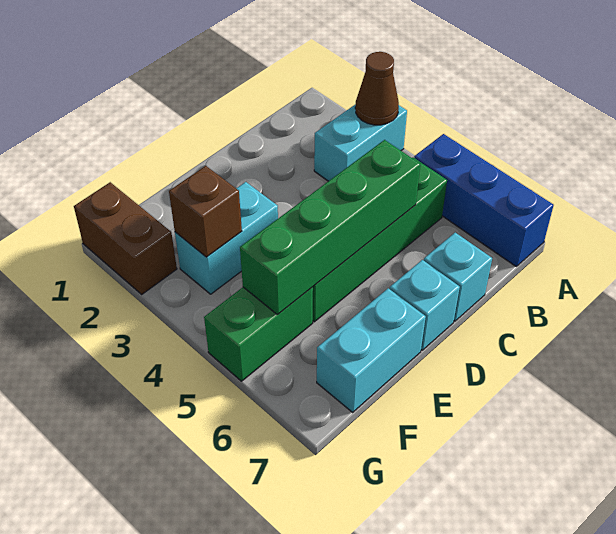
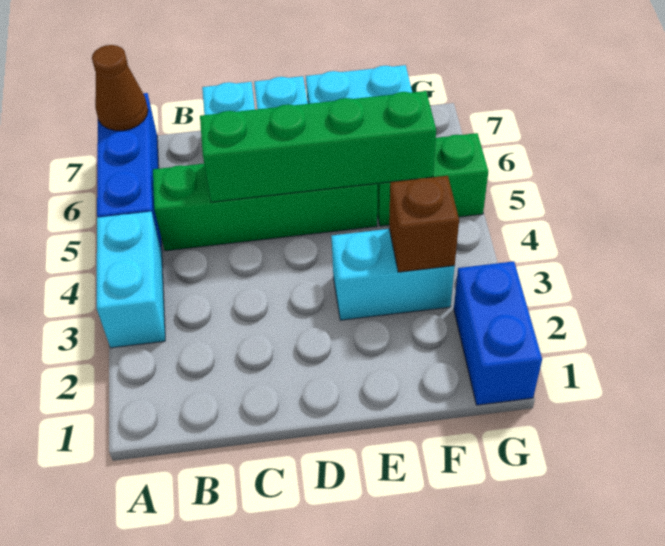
cyan brick A3:B3 level 1 -> cyan brick A3:A4 level 1
brown cone A3 level 2 -> brown cone A7 level 2
brown brick G1:G2 level 1 -> blue brick G1:G2 level 1

